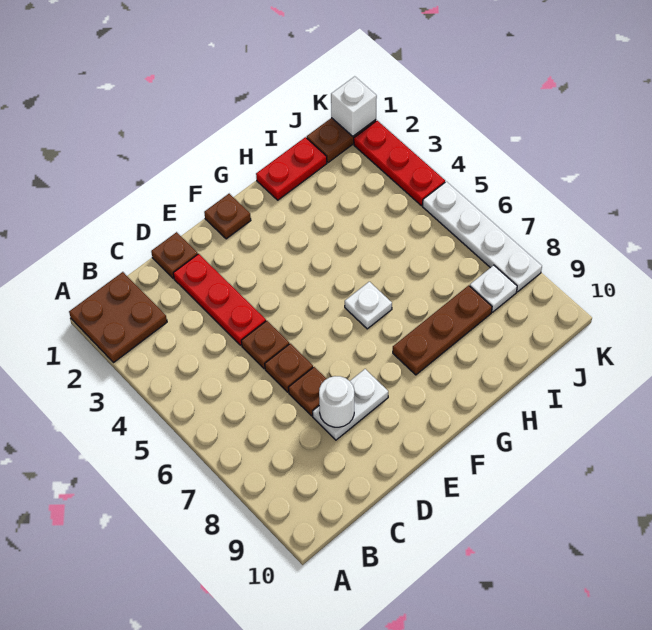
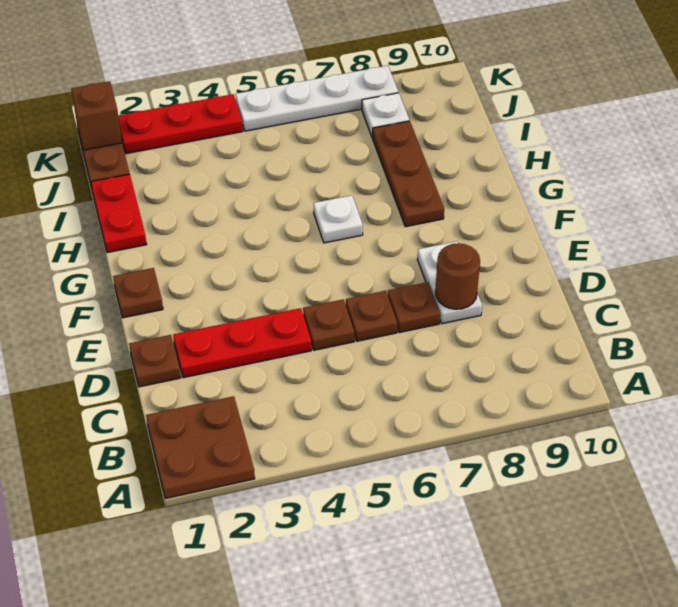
white round brick D8 level 2 -> brown round brick D8 level 2
white brick K1 level 2 -> brown brick K1 level 2

